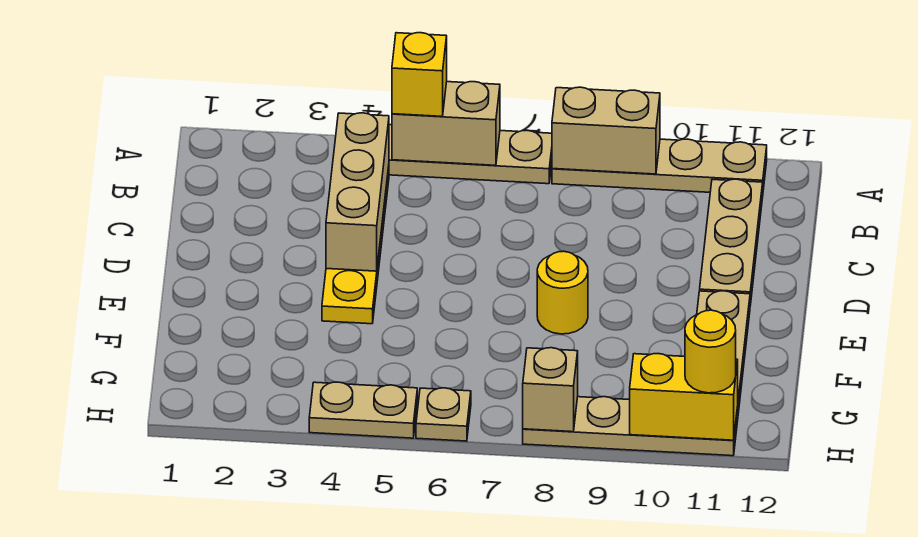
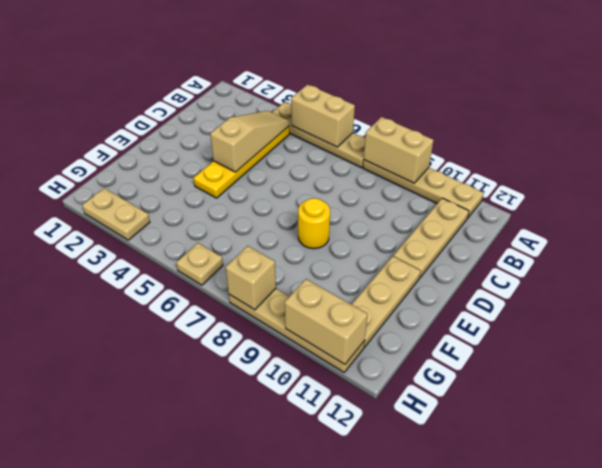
yellow brick A5 level 3 -> none
tan brick B4:D4 level 2 -> tan slope B4:D4 level 2 top D
tan plate H4:H5 level 1 -> tan plate H2:H3 level 1
yellow brick H10:H11 level 2 -> tan brick H10:H11 level 2
yellow round brick H11 level 3 -> none

